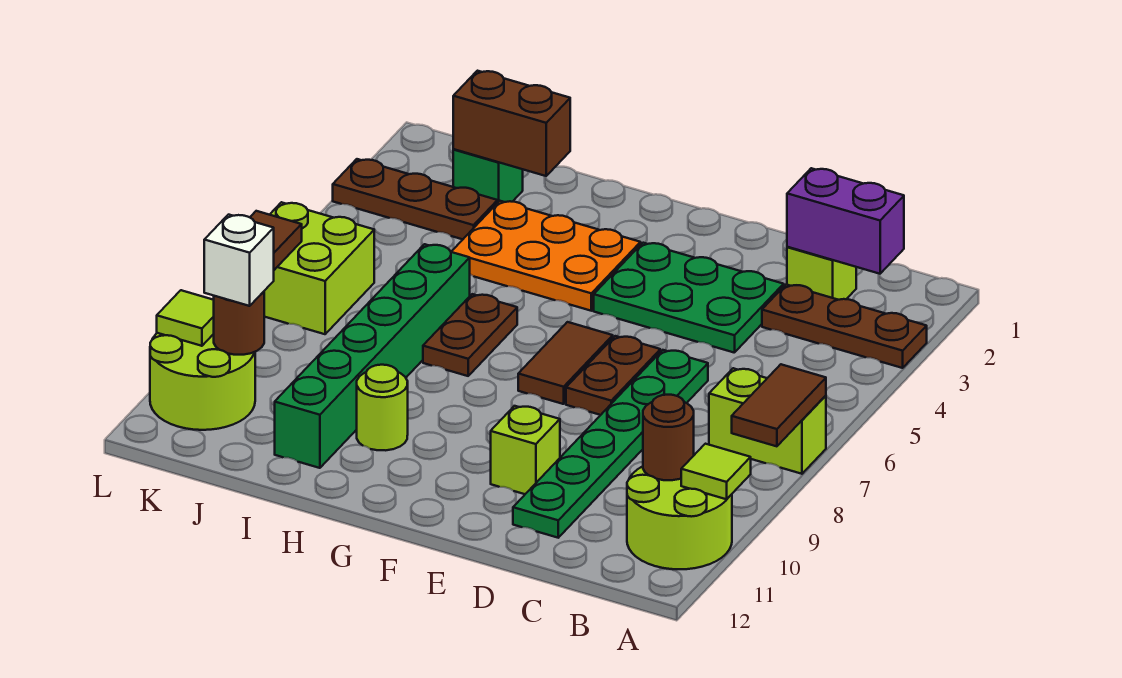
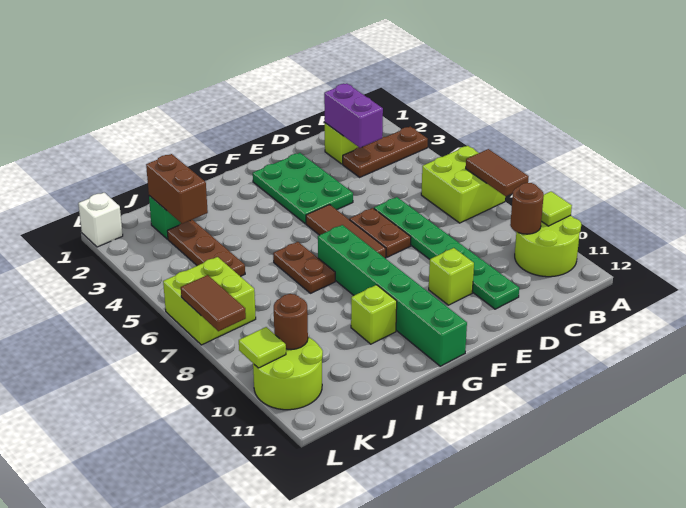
lime brick A7:B7 level 1 -> lime brick A6:B7 level 1
purple brick B2:C2 level 2 -> purple brick C2:C3 level 2
green plate D3:F4 level 1 -> green plate E2:F4 level 1
brown tile F6:F7 level 1 -> brown tile F5:F7 level 1
orange plate G3:I4 level 1 -> none
lime round brick H10 level 1 -> lime brick H10 level 1
brown brick I2:J2 level 2 -> brown brick J2:J3 level 2
green brick I6:I11 level 1 -> green brick G7:G12 level 1
brown plate J3:L3 level 1 -> brown plate J3:J5 level 1
white brick K10 level 3 -> white brick L1 level 1

